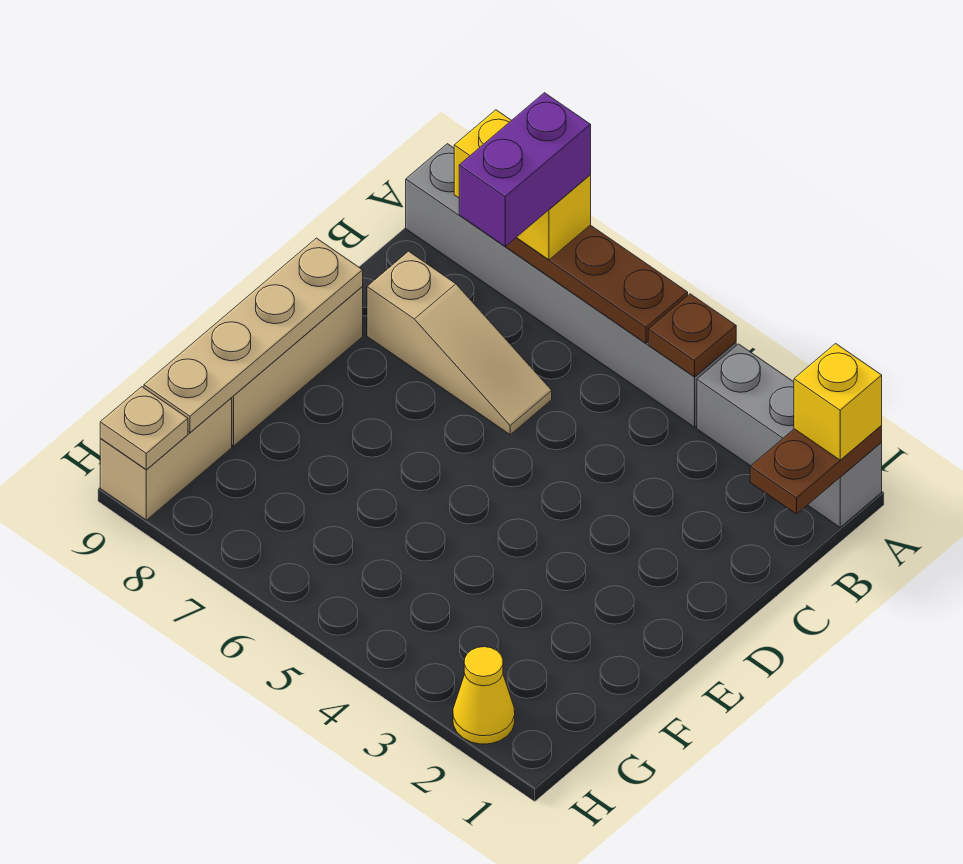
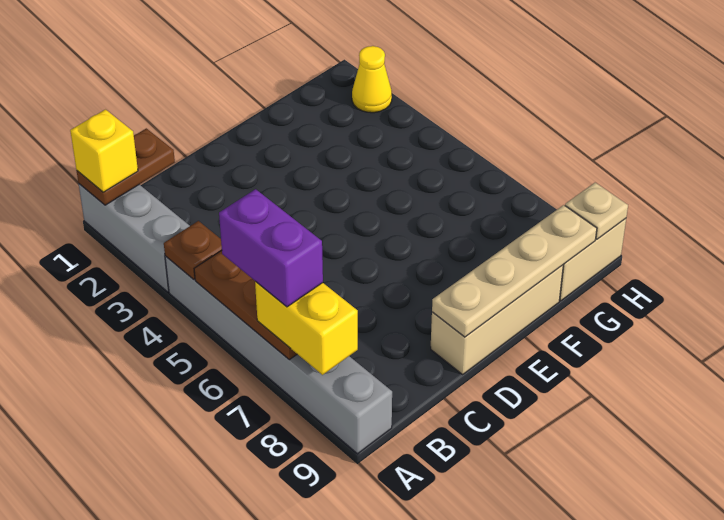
purple brick A7:B7 level 4 -> purple brick A6:A7 level 4
tan slope C6:C8 level 1 top 8 -> none

